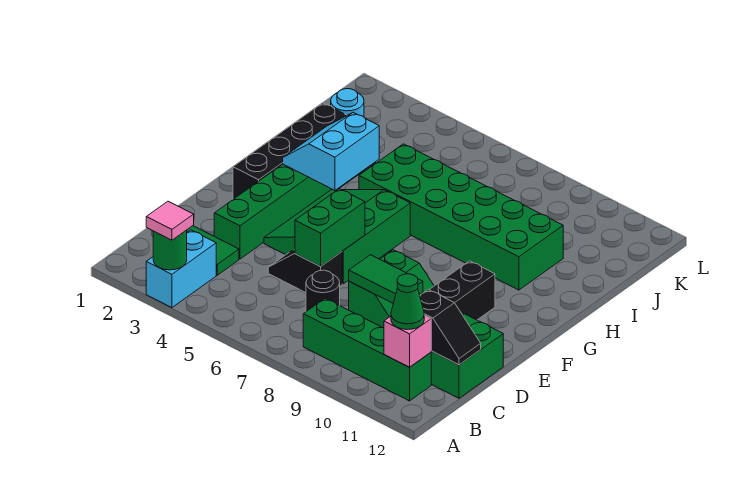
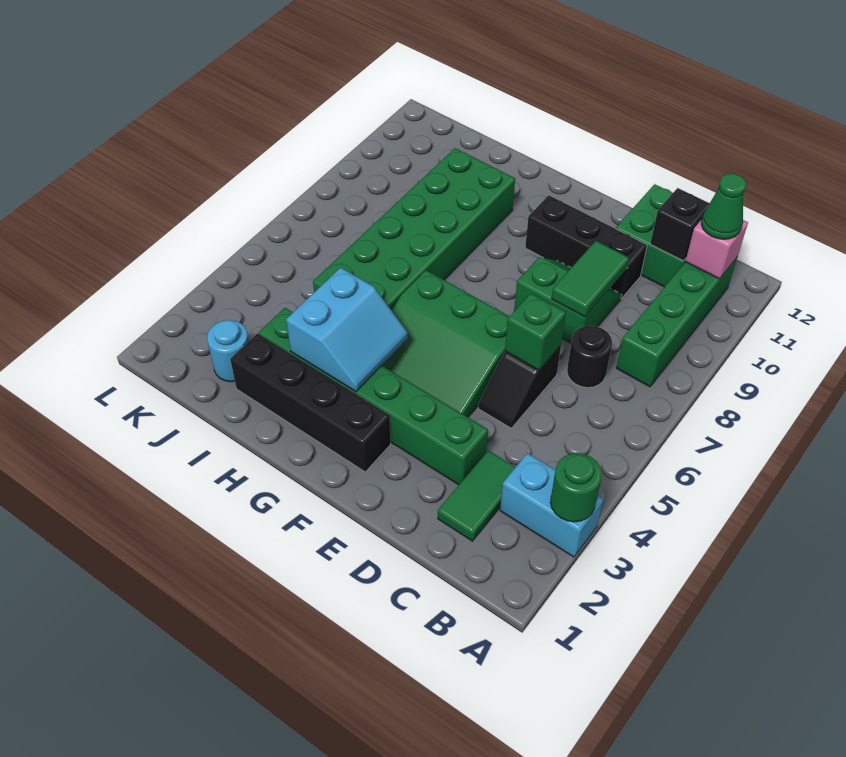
pink tile A3 level 3 -> none
green brick D6:E6 level 2 -> green brick D6 level 2
cyan slope G3:H4 level 2 top 4 -> cyan slope G3:H4 level 2 top H

